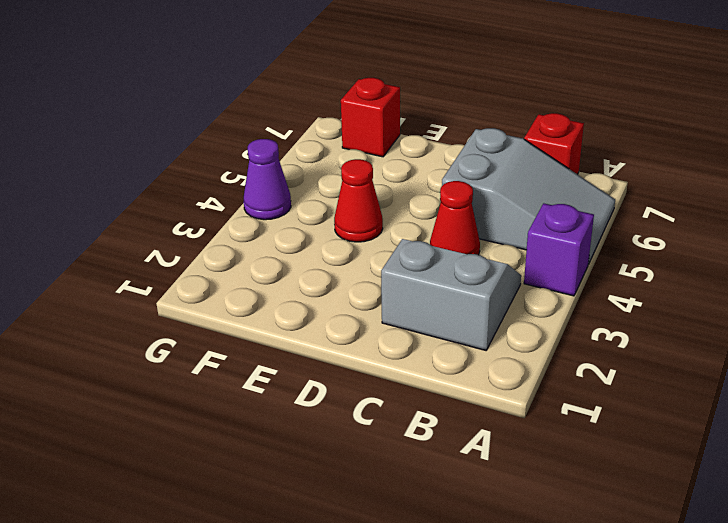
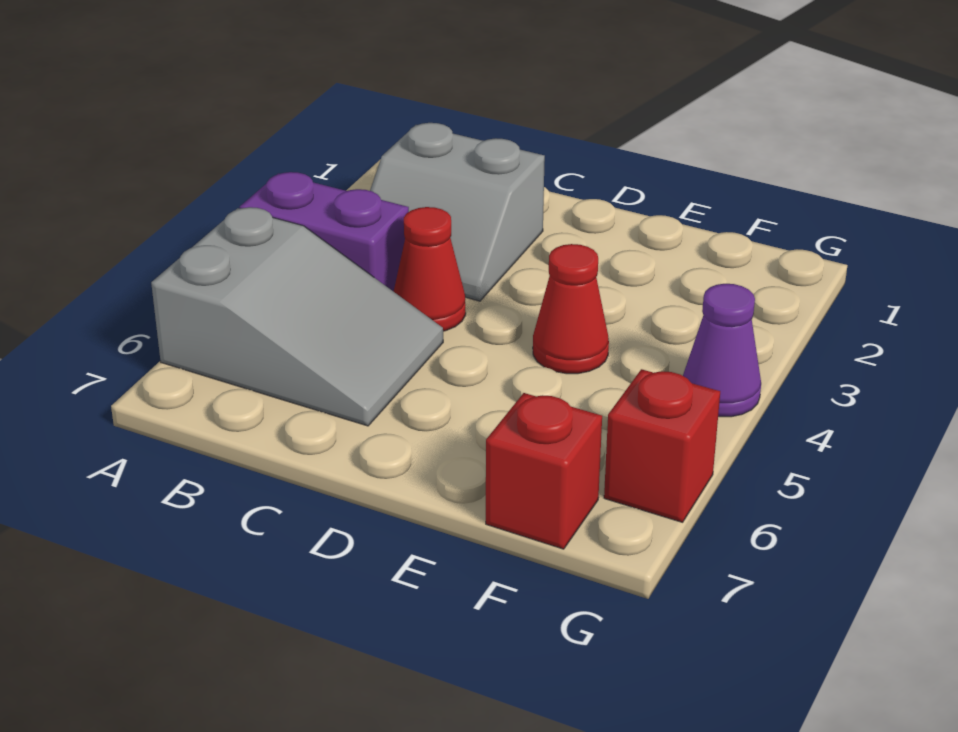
purple brick A4 level 1 -> purple brick A4:B4 level 1
grey slope A5:C6 level 1 top C -> grey slope A5:C6 level 1 top A
red brick B7 level 1 -> red brick G6 level 1

